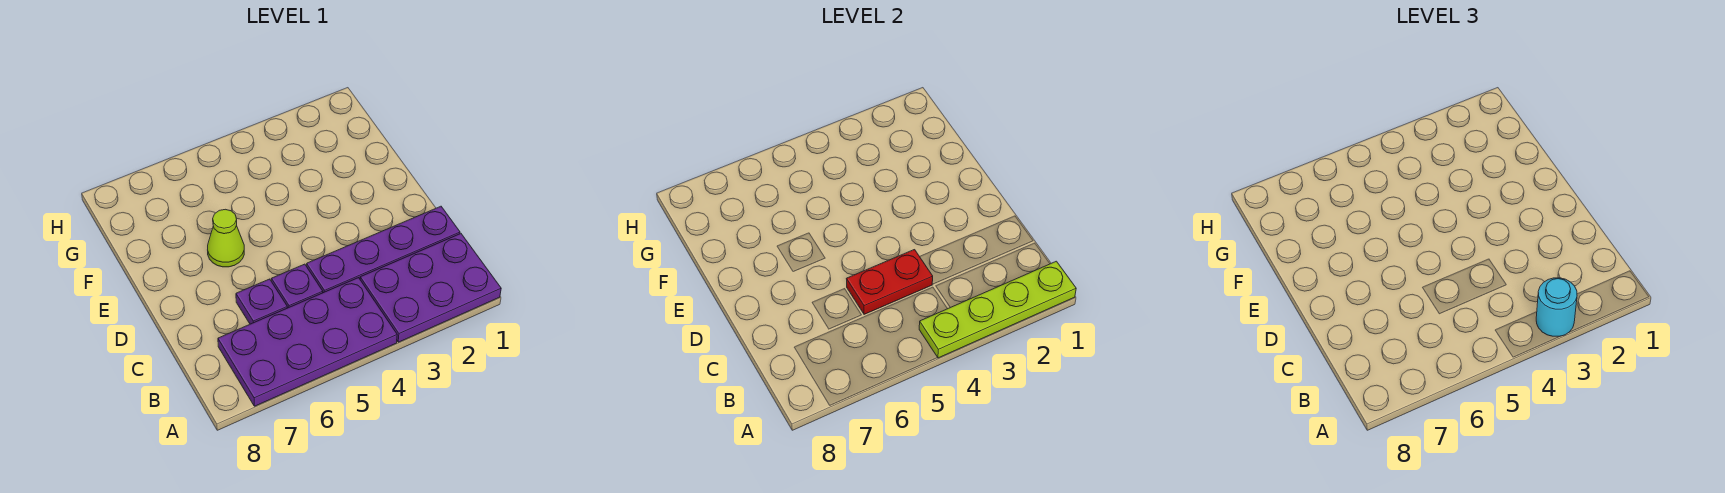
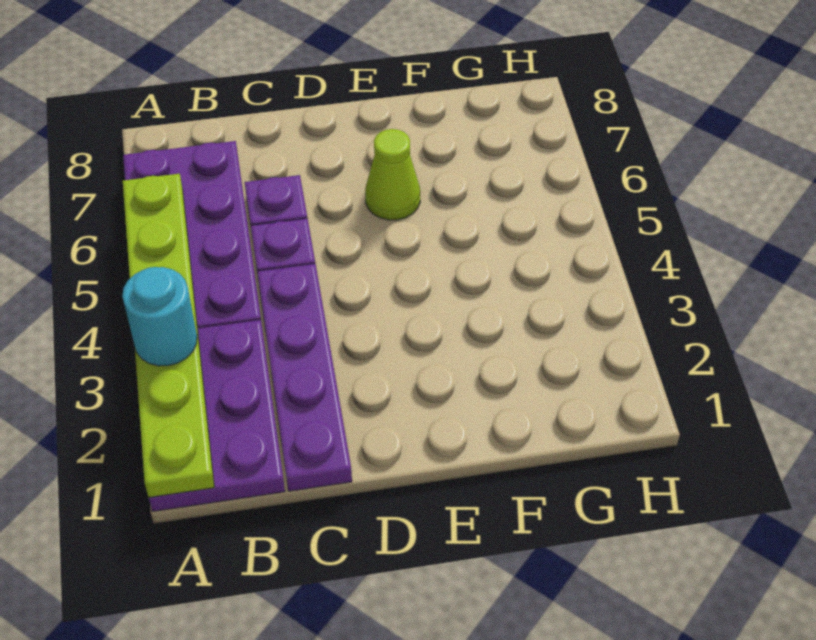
lime plate A1:A4 level 2 -> lime plate A1:A6 level 2
red plate C4:C5 level 2 -> none

